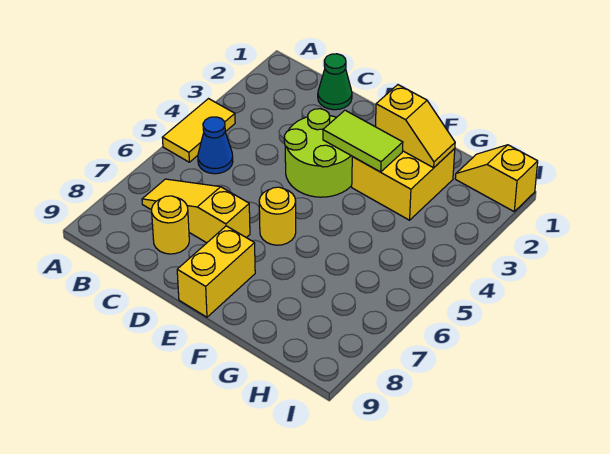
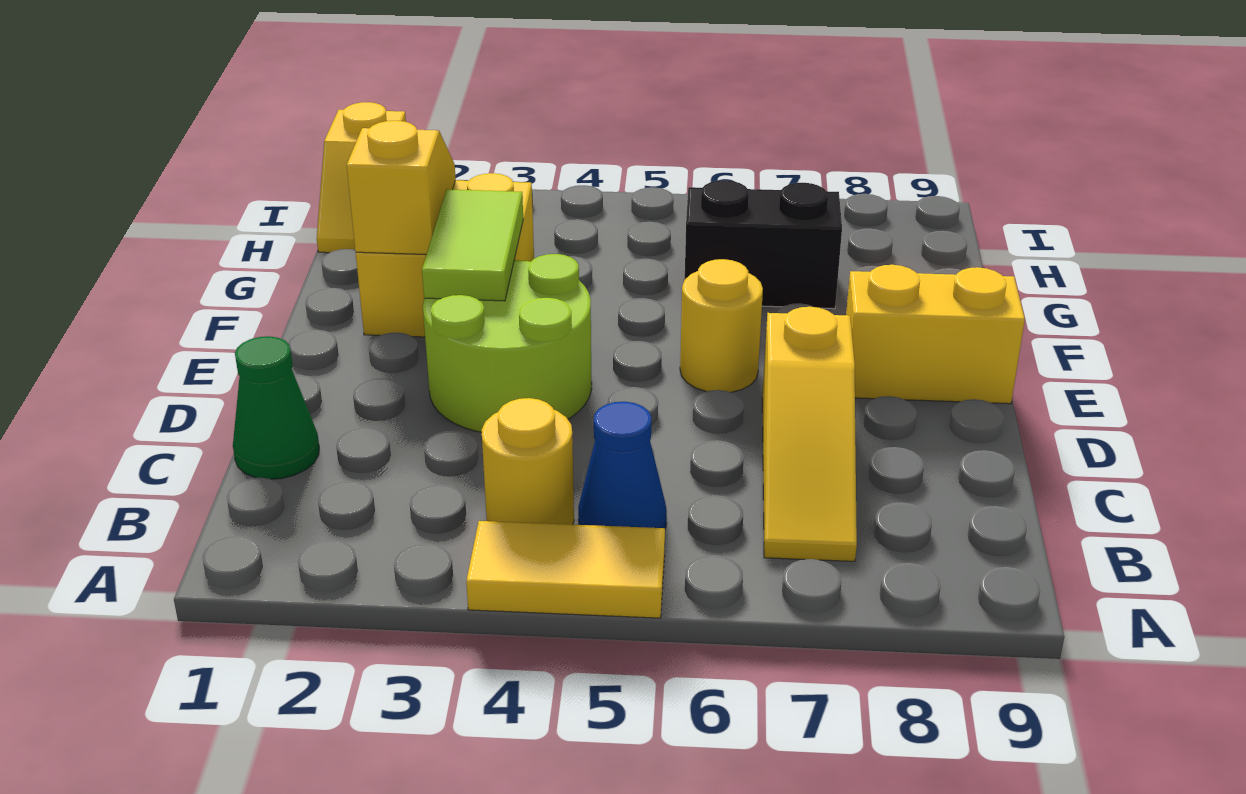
yellow round brick C8 level 1 -> yellow round brick B4 level 1
none -> black brick G6:G7 level 1

